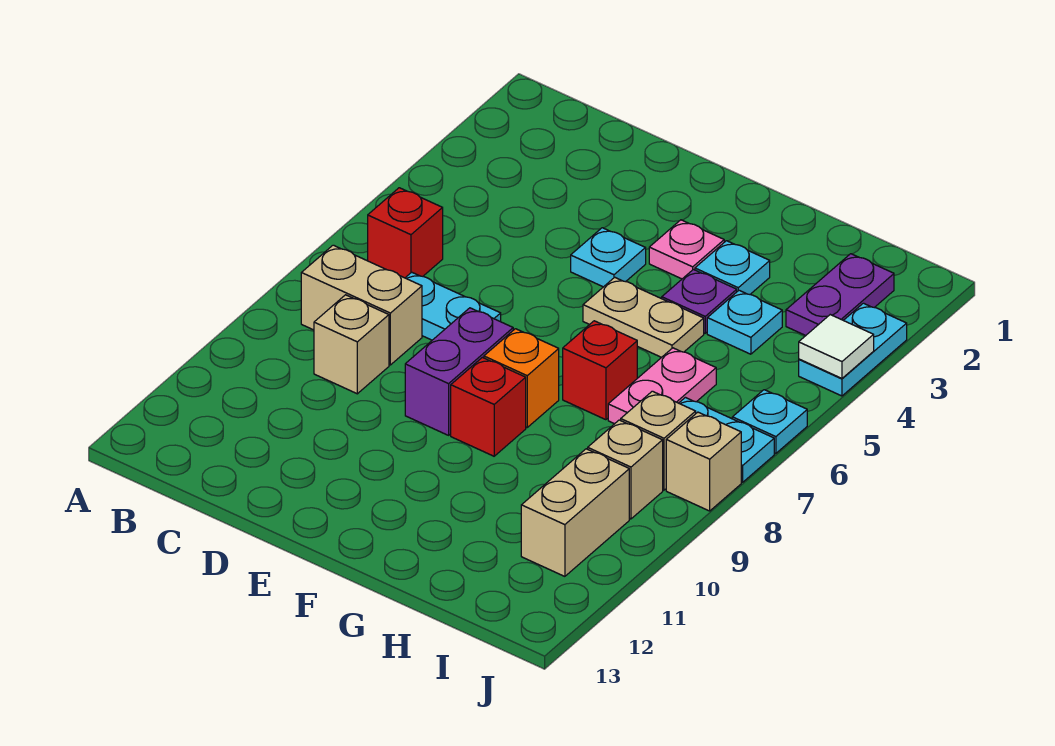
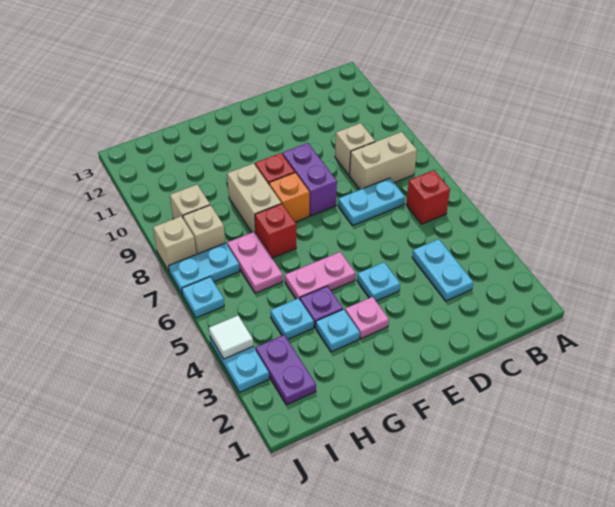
none -> cyan plate C3:C4 level 1
tan plate F5:G5 level 1 -> pink plate F5:G5 level 1
tan brick I10:I11 level 1 -> tan brick G8:G9 level 1

